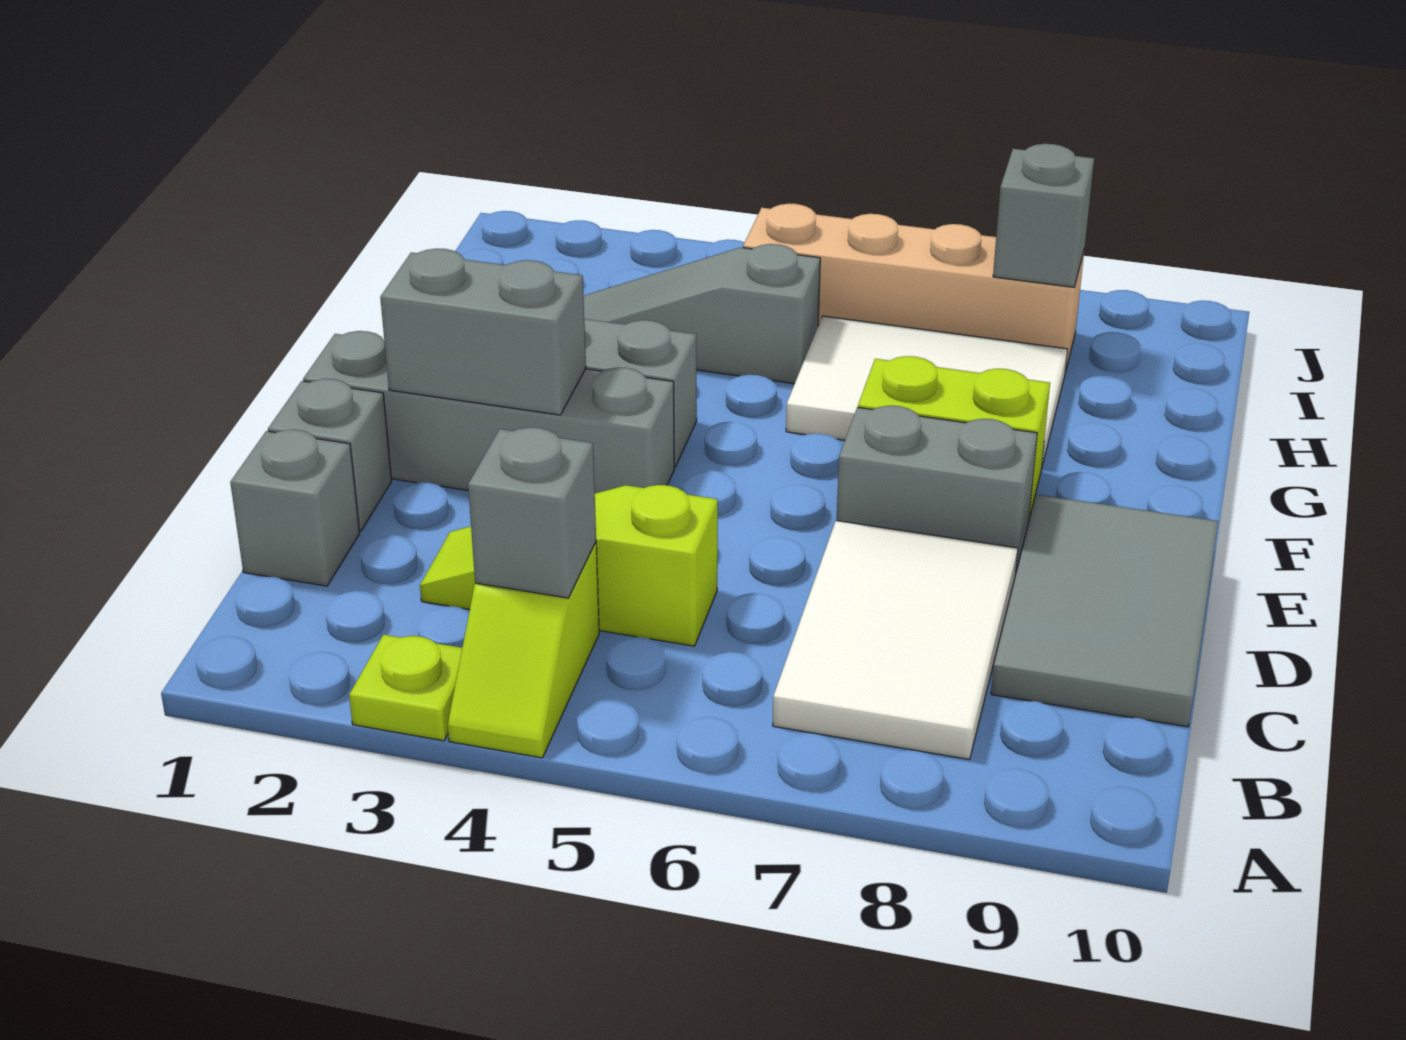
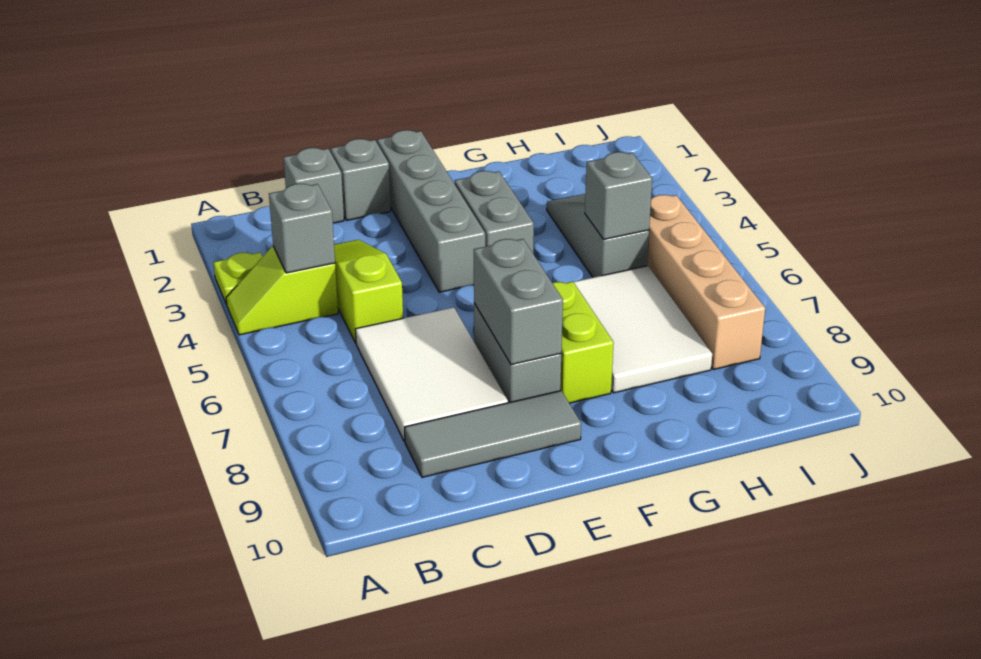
white tile B7:D8 level 1 -> white tile C6:D8 level 1
grey tile C9:E10 level 1 -> grey tile C9:E9 level 1
grey brick E2:E3 level 2 -> grey brick E7:E8 level 2
grey brick I8 level 2 -> grey brick H5 level 2

